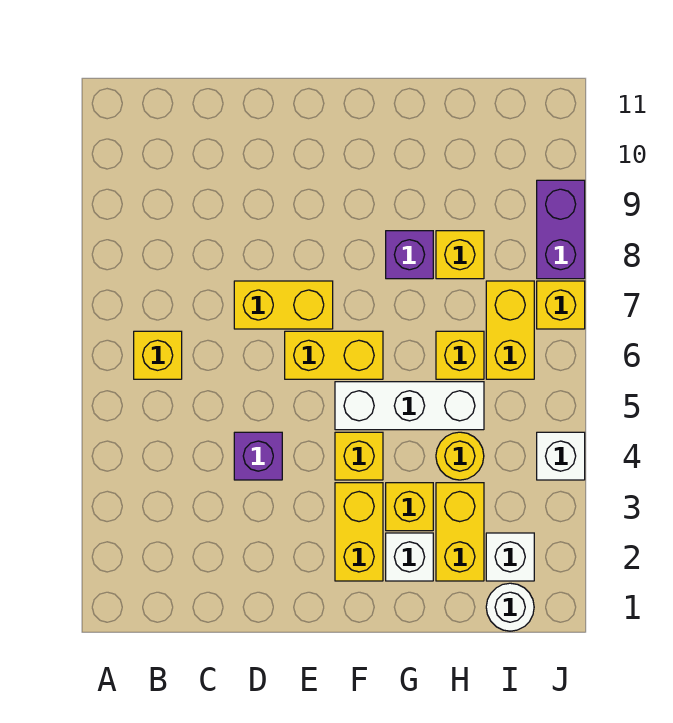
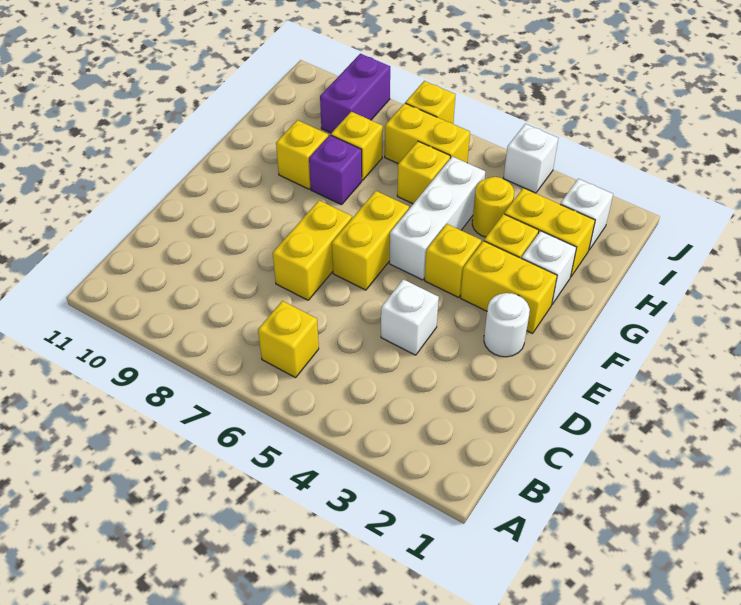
purple brick D4 level 1 -> white brick D4 level 1
none -> yellow brick G9 level 1
white round brick I1 level 1 -> white round brick E2 level 1
purple brick J8:J9 level 1 -> purple brick I9:J9 level 1

